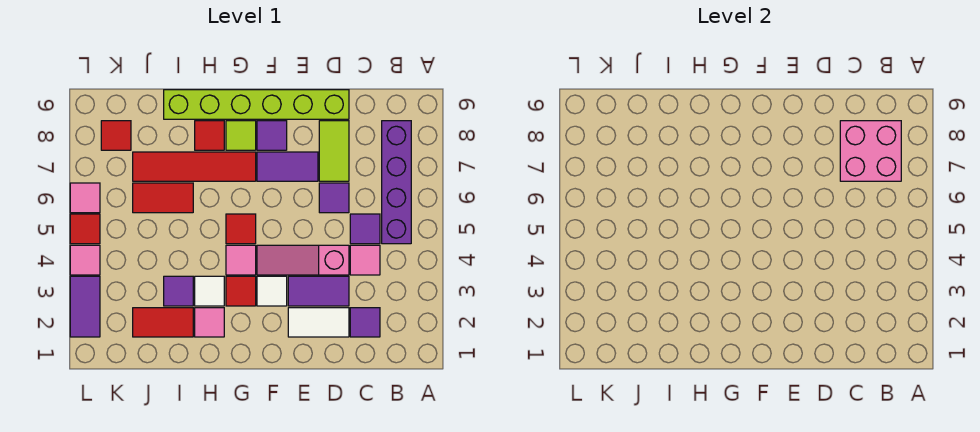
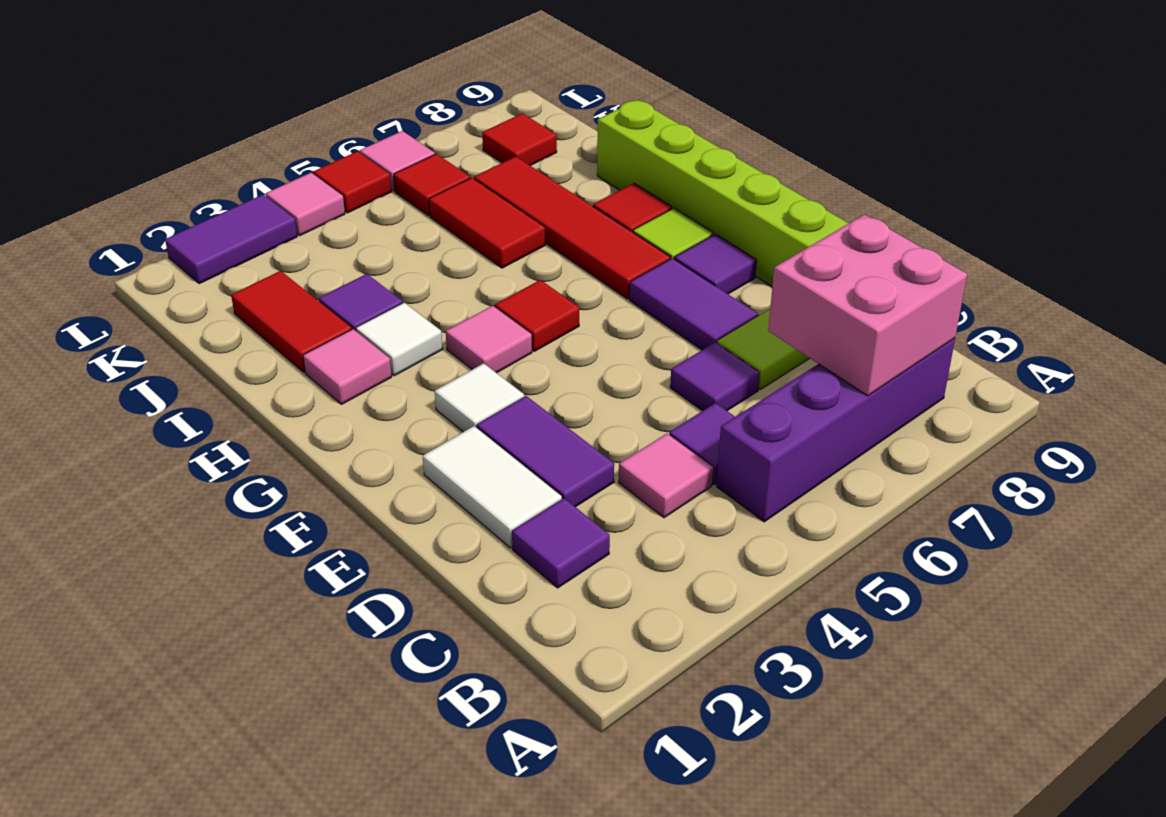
pink slope D4:F4 level 1 top D -> none
red tile G3 level 1 -> red tile K6 level 1

